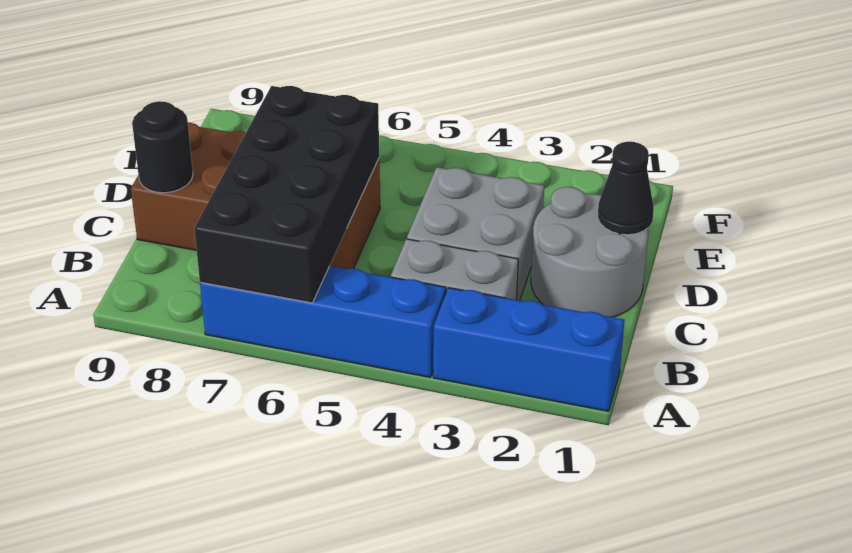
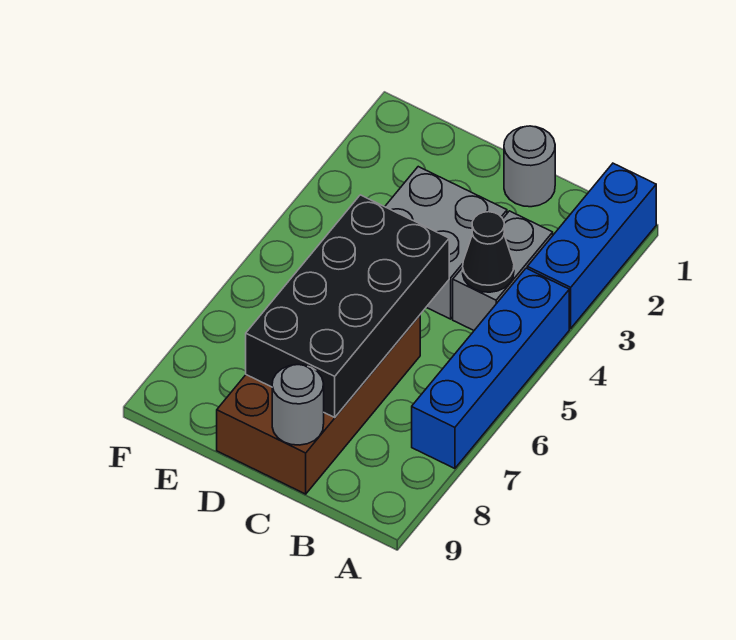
black brick A6:D7 level 2 -> black brick C5:D8 level 2
grey round brick C1:D2 level 1 -> grey round brick C1 level 1
black round brick C9 level 2 -> grey round brick C9 level 2
black cone D1 level 2 -> black cone B4 level 2

